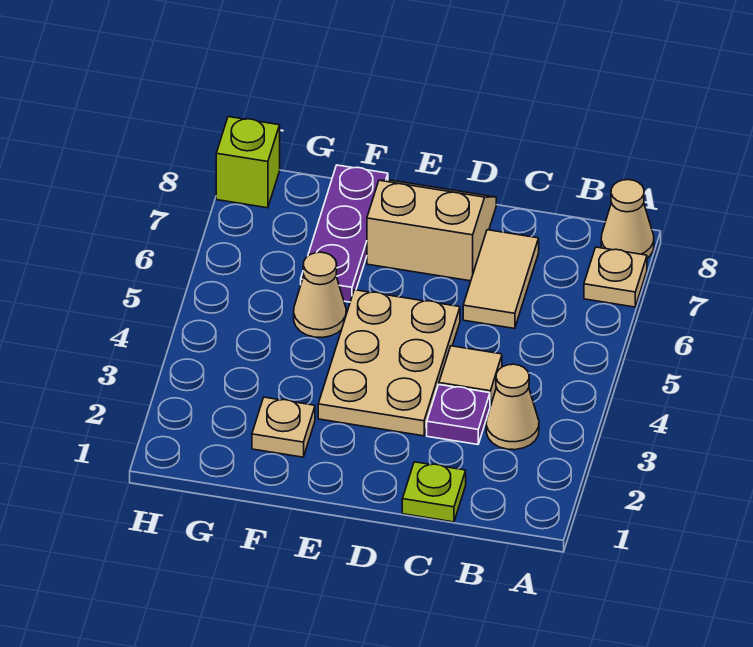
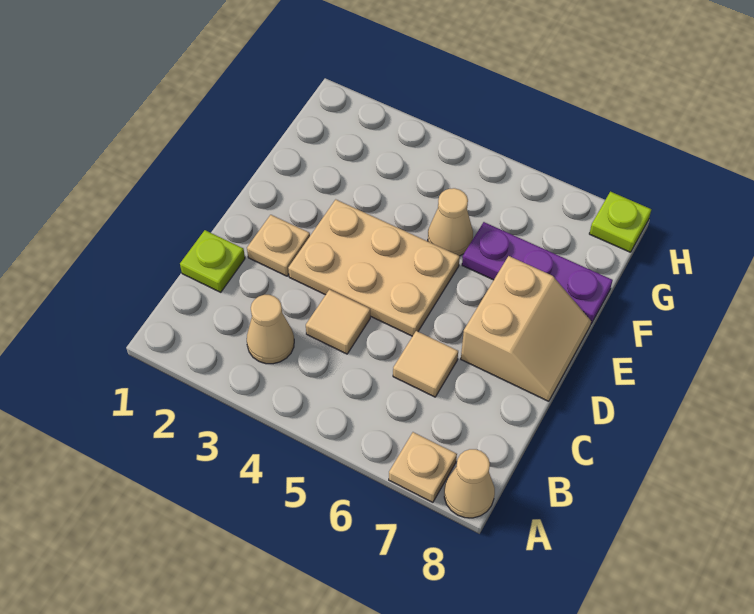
purple plate C3 level 1 -> none
tan tile C6:C7 level 1 -> tan tile C6 level 1
tan plate F2 level 1 -> tan plate D2 level 1
lime brick H8 level 1 -> lime plate H8 level 1

